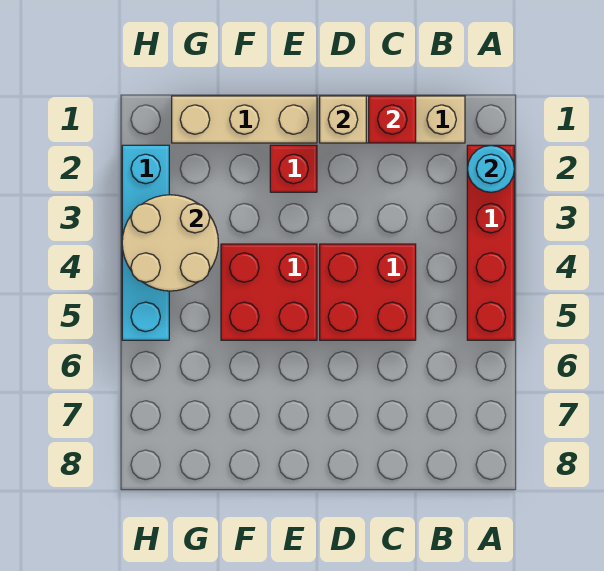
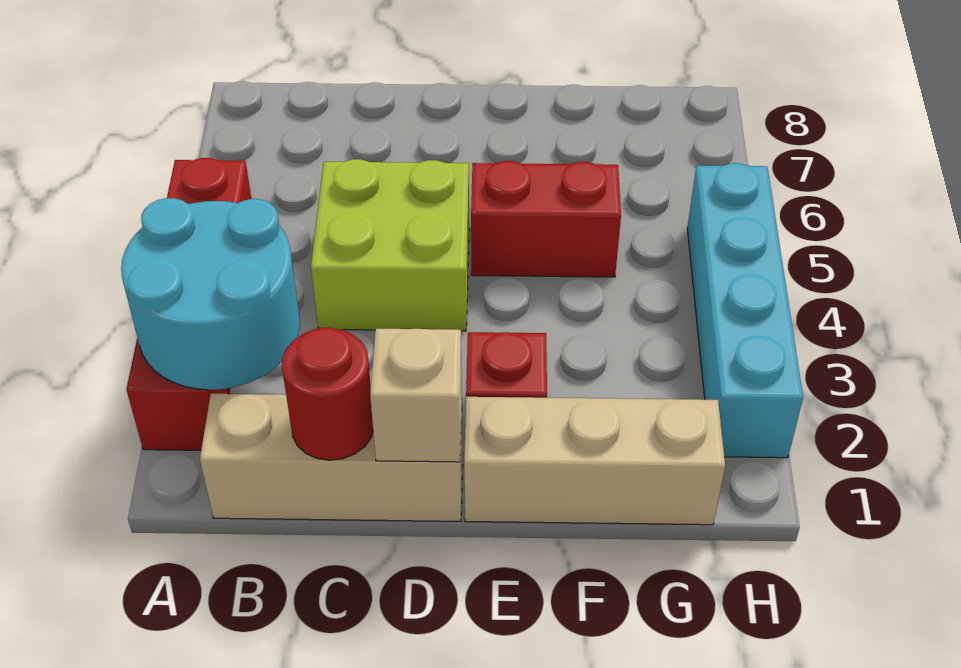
cyan round brick A2 level 2 -> cyan round brick A2:B3 level 2
red brick C1 level 2 -> red round brick C1 level 2
red brick C4:D5 level 1 -> lime brick C4:D5 level 1
red brick E4:F5 level 1 -> red brick E5:F5 level 1
tan round brick G3:H4 level 2 -> none

